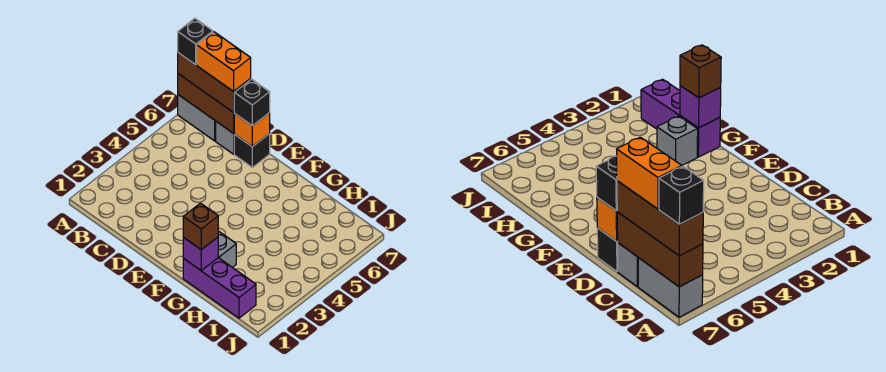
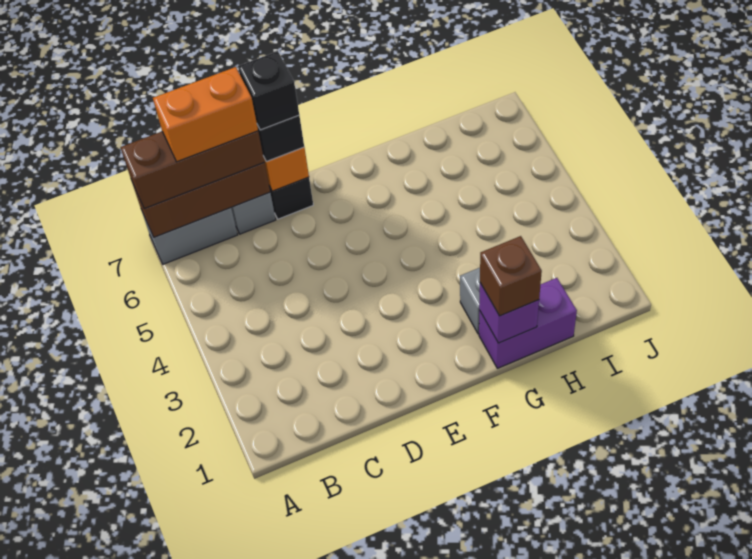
black brick A7 level 4 -> black brick D7 level 4
purple brick G1:I1 level 1 -> purple brick G1:H1 level 1

